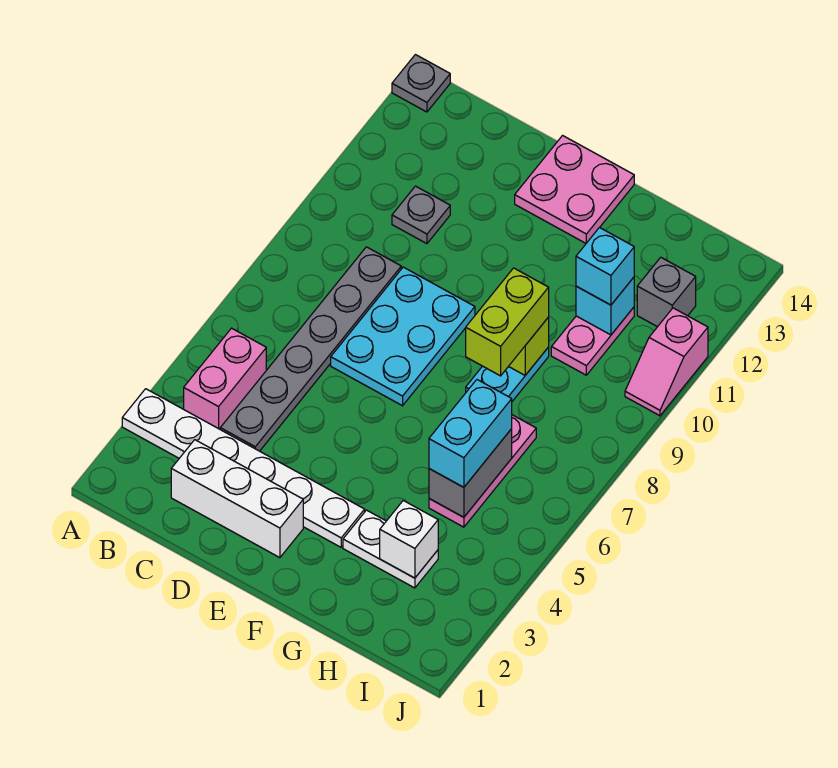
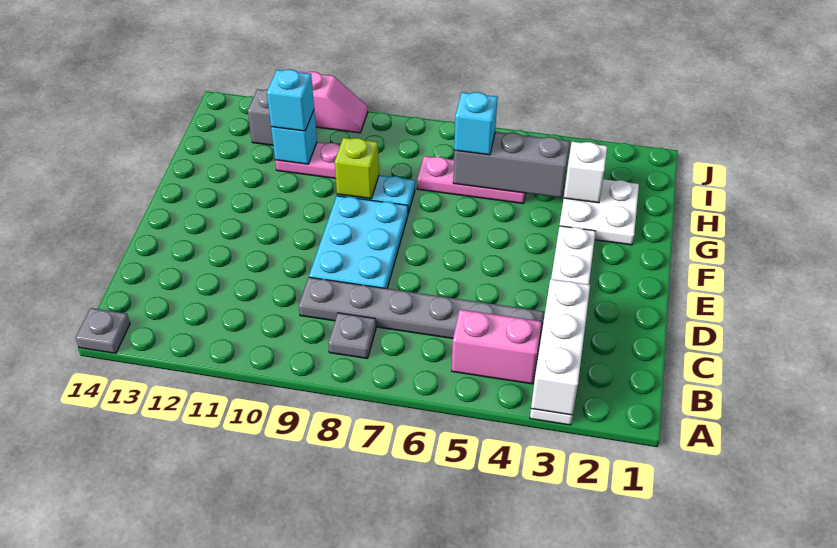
white brick C2:E2 level 1 -> white brick A3:C3 level 2
grey plate C11 level 1 -> grey plate B8 level 1
cyan plate D7:E9 level 1 -> cyan plate D8:F9 level 1
pink plate E13:F14 level 1 -> none
white plate G3:H3 level 1 -> white plate G2:H3 level 1
lime brick G8:G9 level 3 -> none
grey brick H5:H6 level 2 -> grey brick H4:H6 level 2
cyan brick H5:H6 level 3 -> cyan brick H6 level 3

